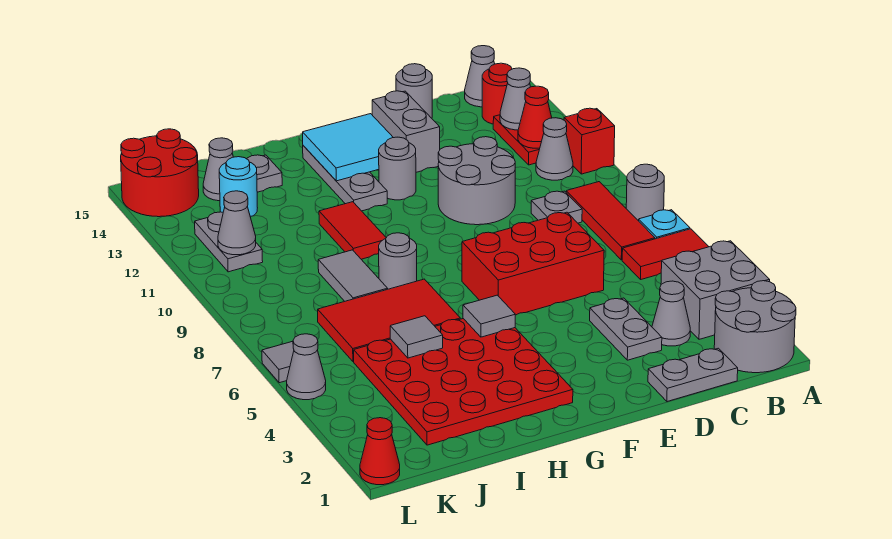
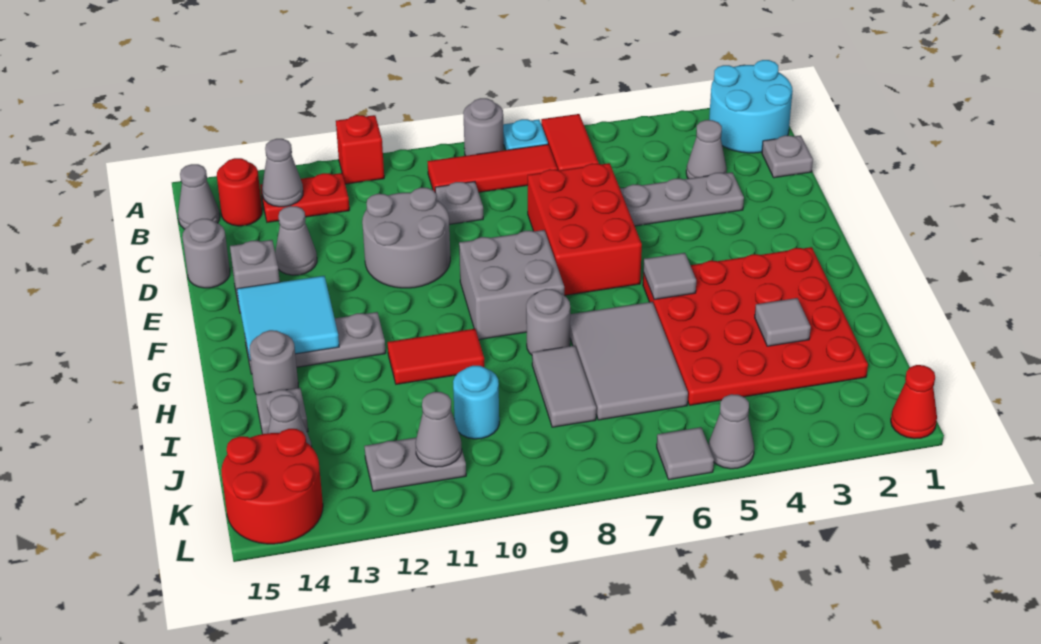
grey round brick A1:B2 level 1 -> cyan round brick A1:B2 level 1
grey brick A3:B4 level 1 -> grey brick F8:G9 level 1
grey cone B11 level 1 -> grey cone D13 level 1
red cone B12 level 2 -> none
grey plate C1:D1 level 1 -> grey plate C1 level 1
grey plate D3:D4 level 1 -> grey plate D3:D5 level 1
grey brick E13:E14 level 1 -> grey brick E14 level 1
grey round brick F12 level 1 -> grey round brick H14 level 1
red tile H6:J7 level 1 -> grey tile H6:J7 level 1
grey tile I5 level 2 -> grey tile I3 level 2
grey tile I8:I9 level 1 -> grey tile I8:J8 level 1
cyan round brick J13 level 1 -> cyan round brick J10 level 1

